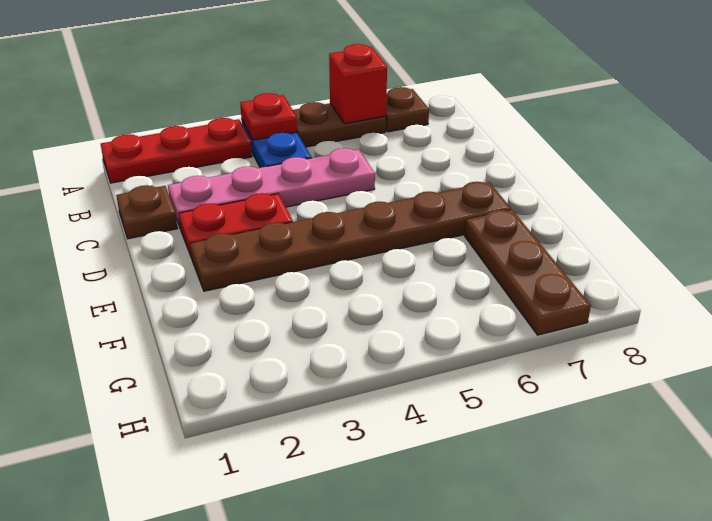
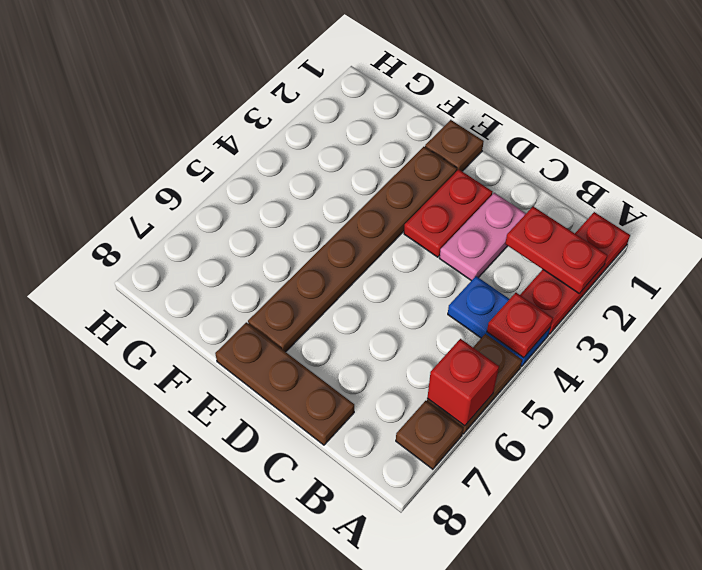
none -> red plate A2:B2 level 2
brown plate C1 level 1 -> brown plate E1 level 1
pink plate C2:C5 level 1 -> pink plate C2:C3 level 1
brown plate F7:H7 level 1 -> brown plate C8:E8 level 1

